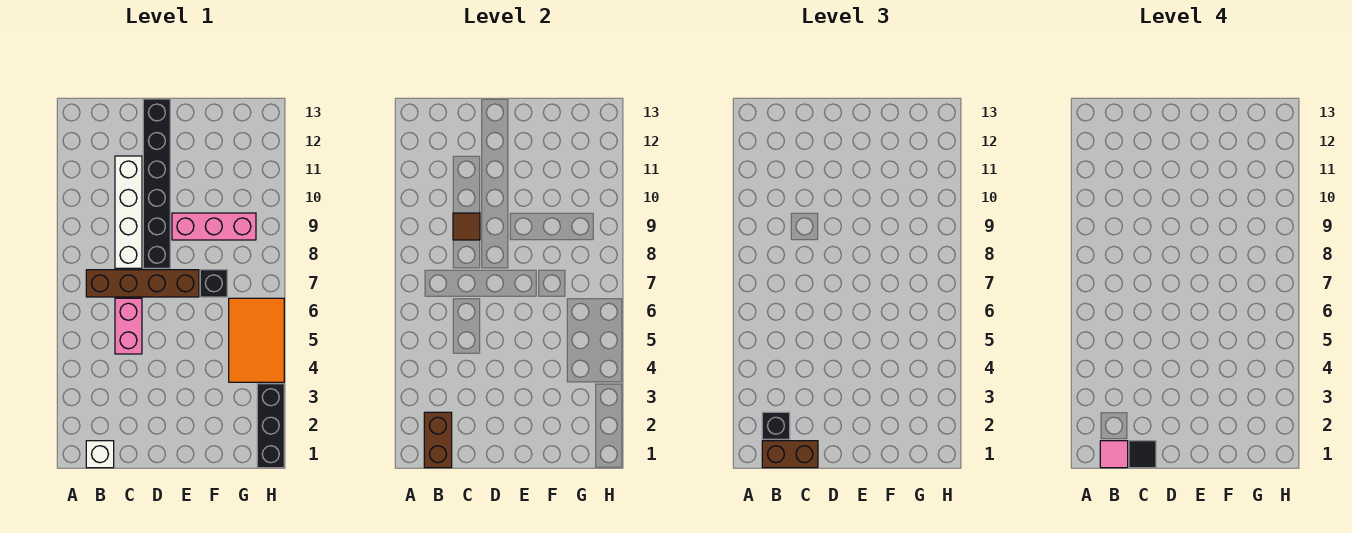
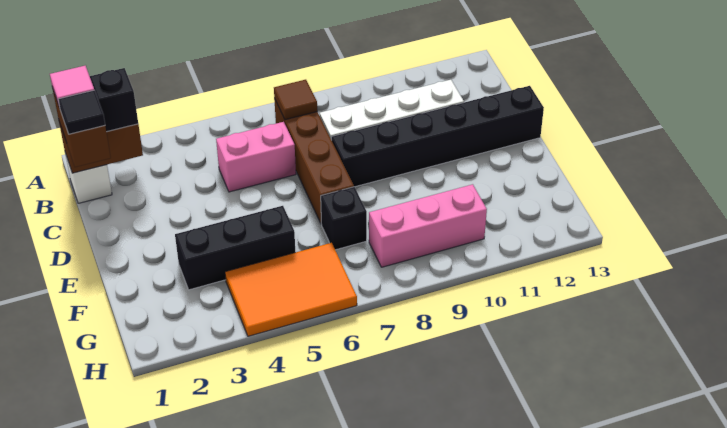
brown tile C9 level 2 -> brown tile B7 level 2
pink brick E9:G9 level 1 -> pink brick G8:G10 level 1
black brick H1:H3 level 1 -> black brick F3:F5 level 1

